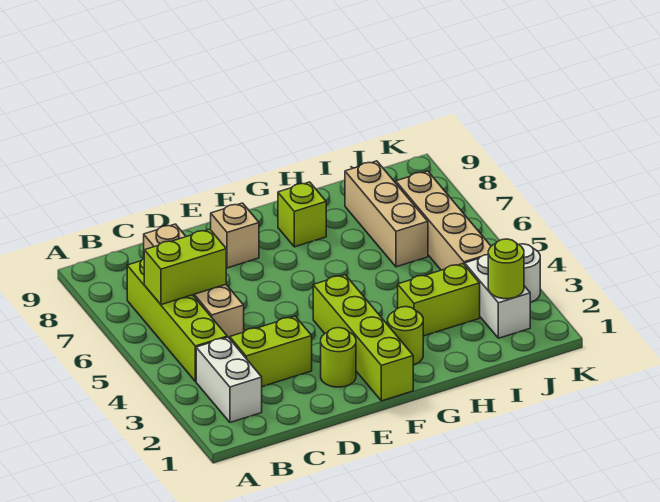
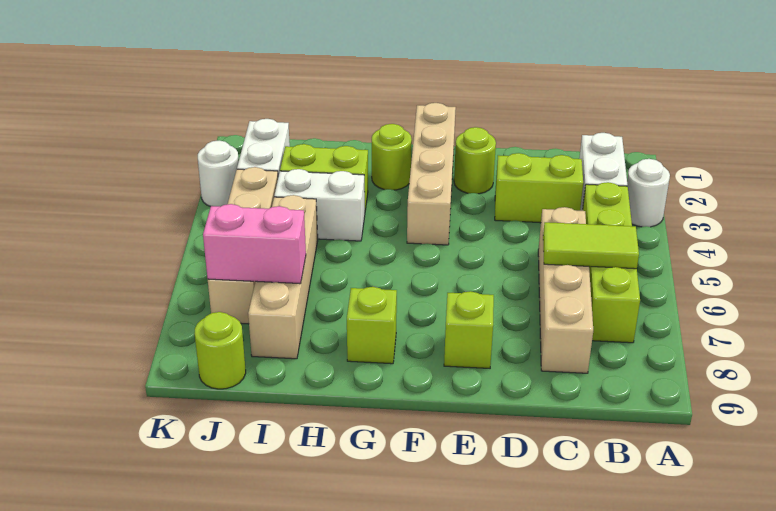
none -> white round brick A3 level 1
lime brick B6:C6 level 2 -> lime tile B6:C6 level 2
tan brick E8 level 1 -> lime brick E8 level 1
lime brick F1:F4 level 1 -> tan brick F1:F4 level 1
none -> white brick H4:I4 level 1
tan brick I6:I8 level 1 -> tan brick I5:I8 level 1
none -> pink brick I7:J7 level 2
lime round brick J2 level 2 -> lime round brick J9 level 1

